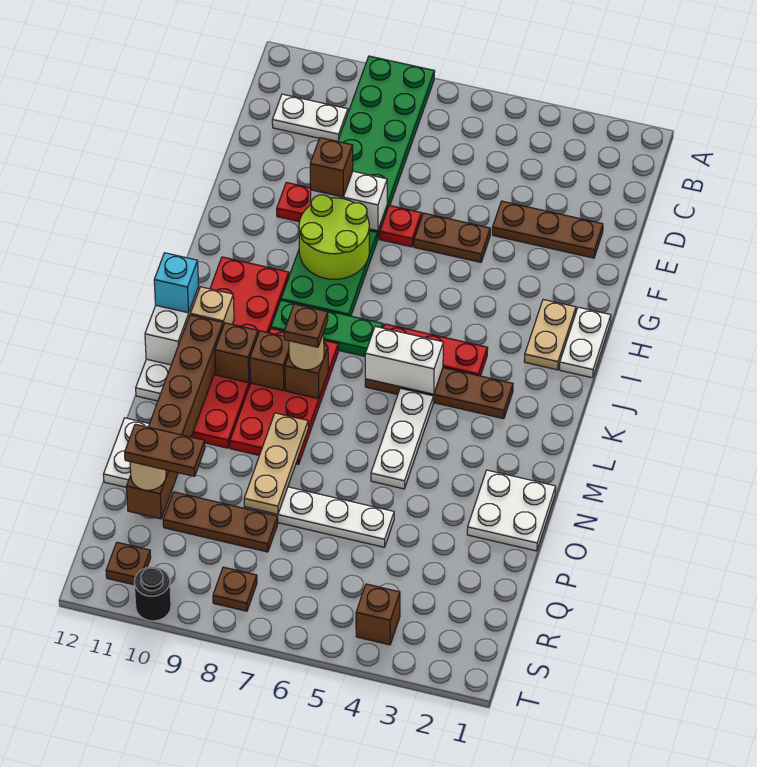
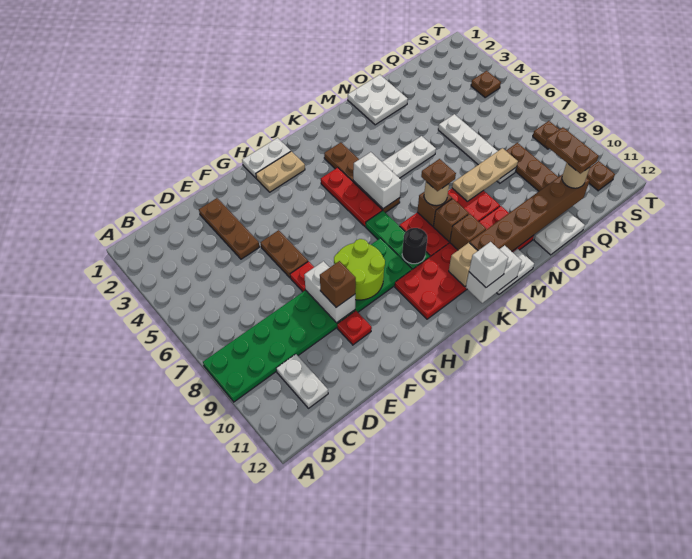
cyan brick K12 level 3 -> white brick K12 level 3
brown brick S4 level 1 -> brown plate S4 level 1
black round brick T10 level 1 -> black round brick J9 level 2

